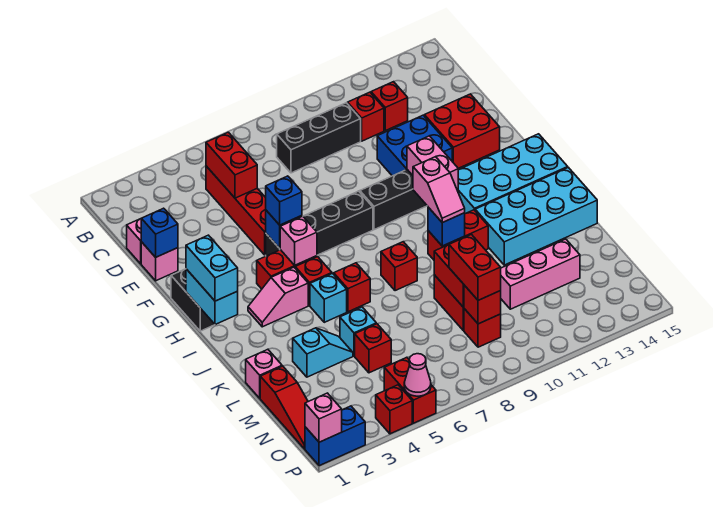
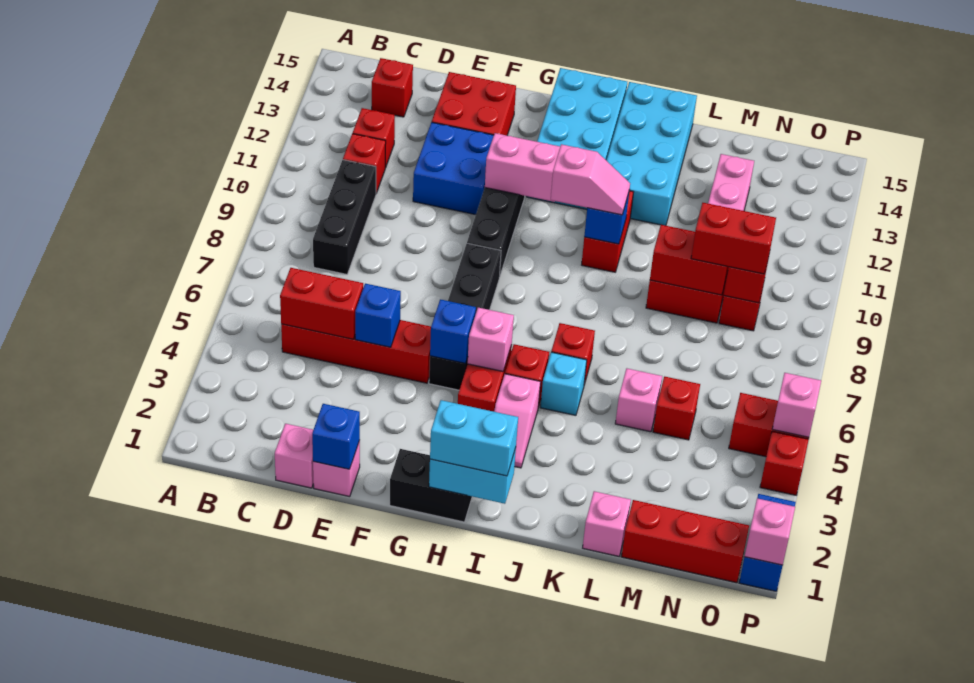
blue brick G5 level 3 -> blue brick E5 level 2
red brick J8 level 1 -> red brick C14 level 1
cyan slope L3:L4 level 1 top 3 -> none
cyan brick L5 level 1 -> pink brick L5 level 1
red slope M1:O1 level 1 top M -> red brick M1:O1 level 1
pink cone P5 level 2 -> pink brick P5 level 2

